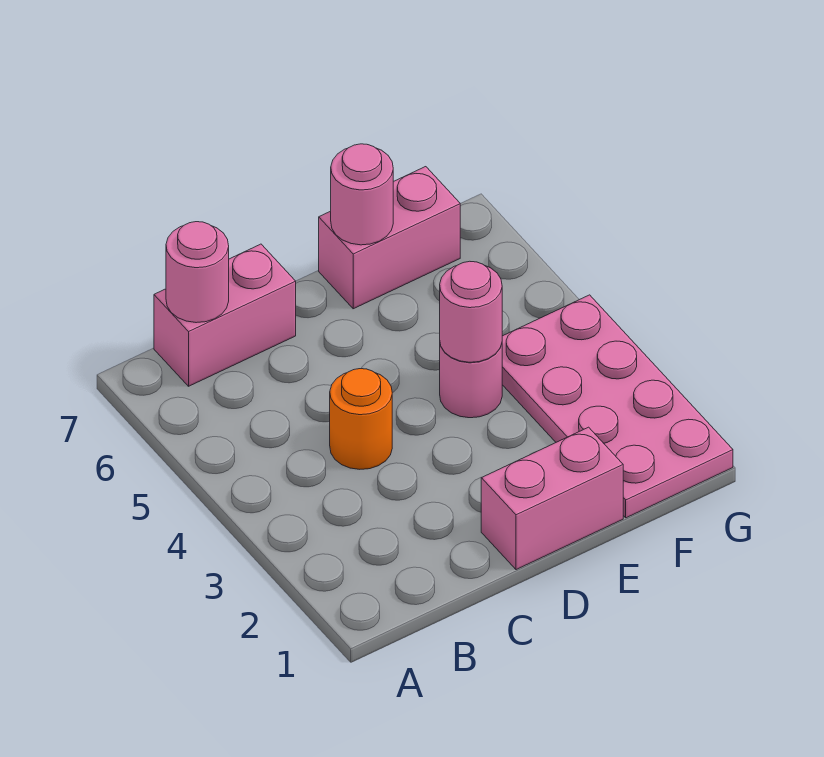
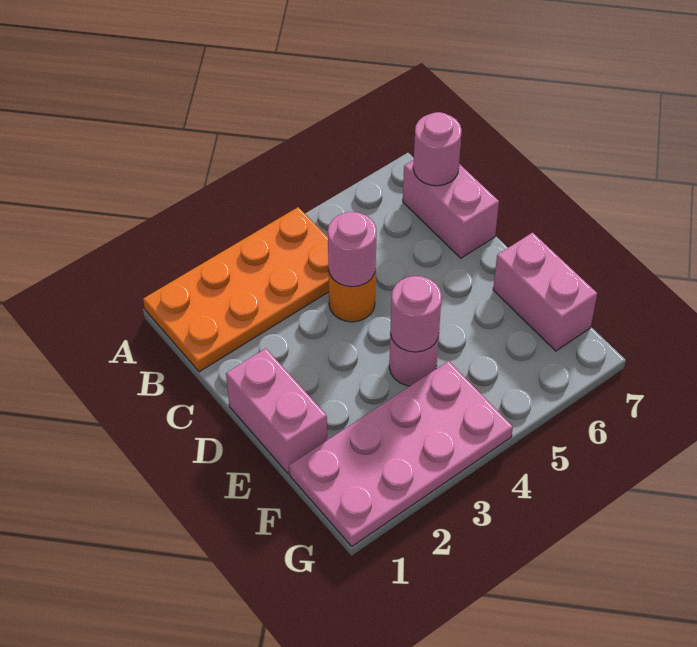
none -> orange plate A1:B4 level 1
pink round brick E7 level 2 -> pink round brick C4 level 2

